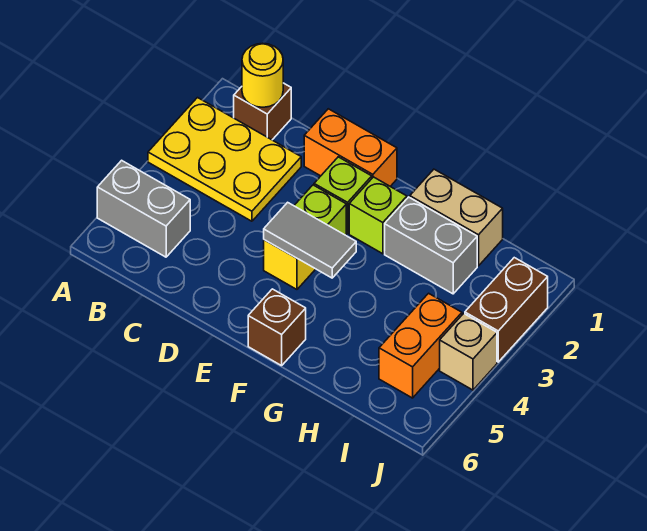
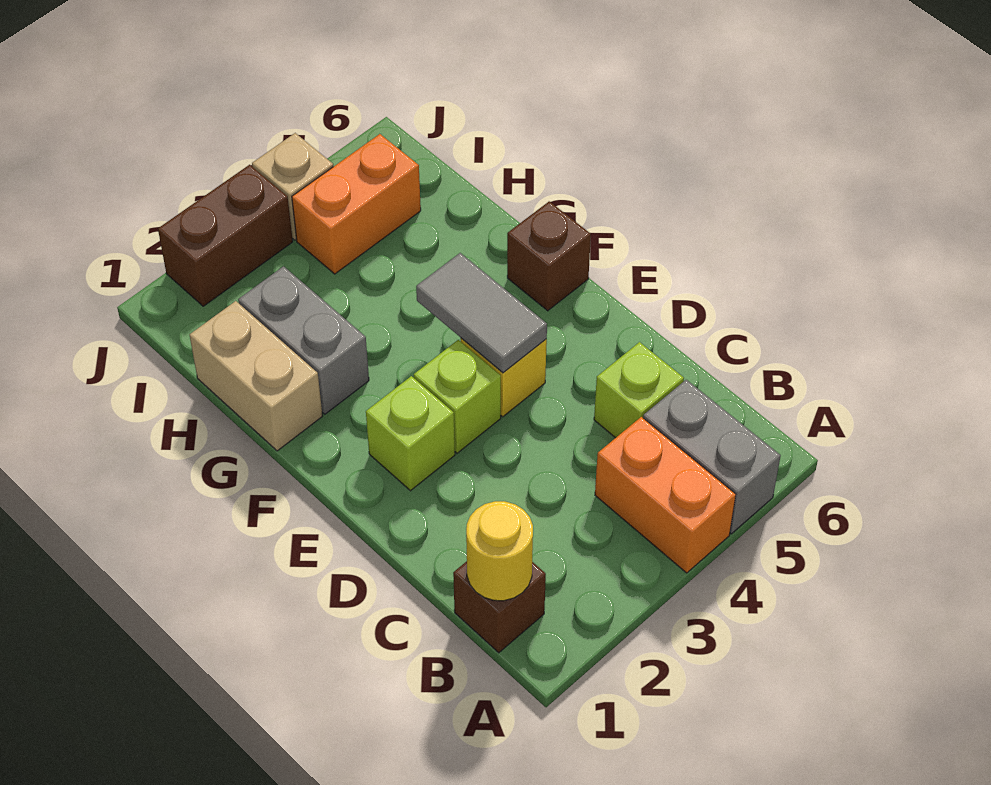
yellow plate A2:C3 level 1 -> none
orange brick D1:E1 level 1 -> orange brick A4:B4 level 1
lime brick F2 level 1 -> lime brick C5 level 1

